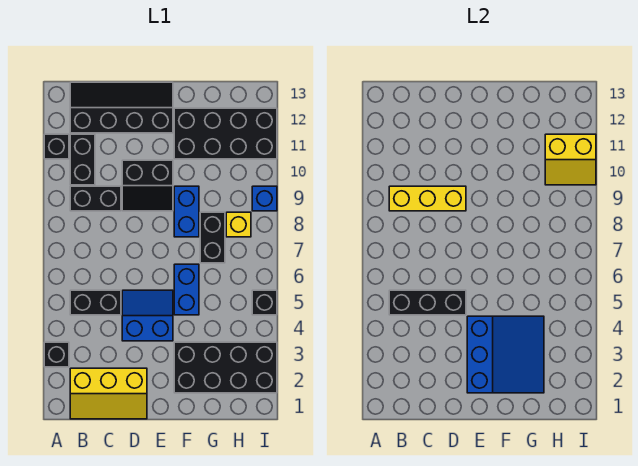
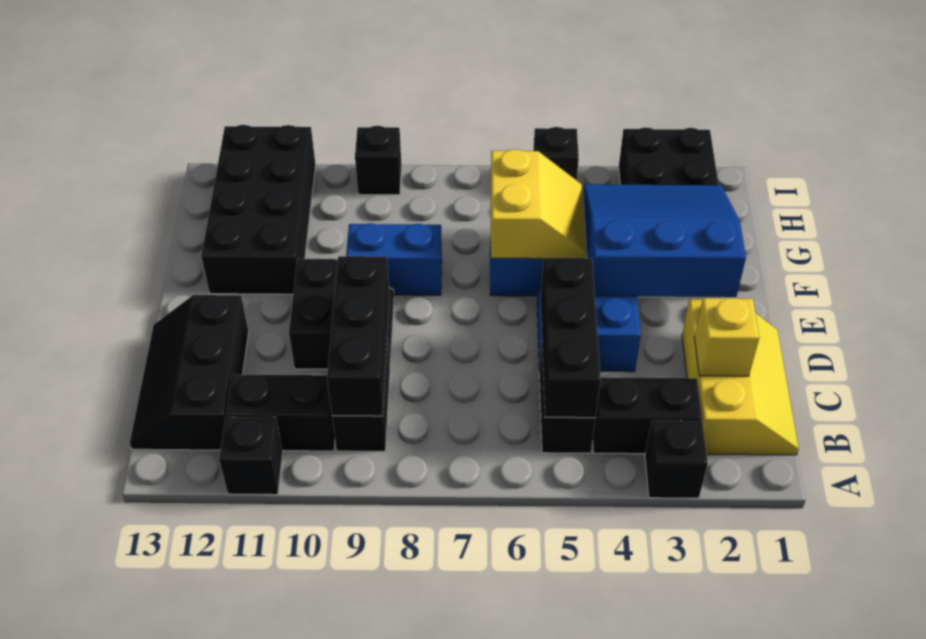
yellow brick B9:D9 level 2 -> black brick B9:D9 level 2
black slope B12:E13 level 1 top 12 -> black slope B12:D13 level 1 top 12
black brick G7:G8 level 1 -> black brick B3:B4 level 1
yellow brick H8 level 1 -> yellow brick C2 level 2
yellow slope H10:I11 level 2 top 11 -> yellow slope F5:G6 level 2 top 6
blue brick I9 level 1 -> black brick I9 level 1

